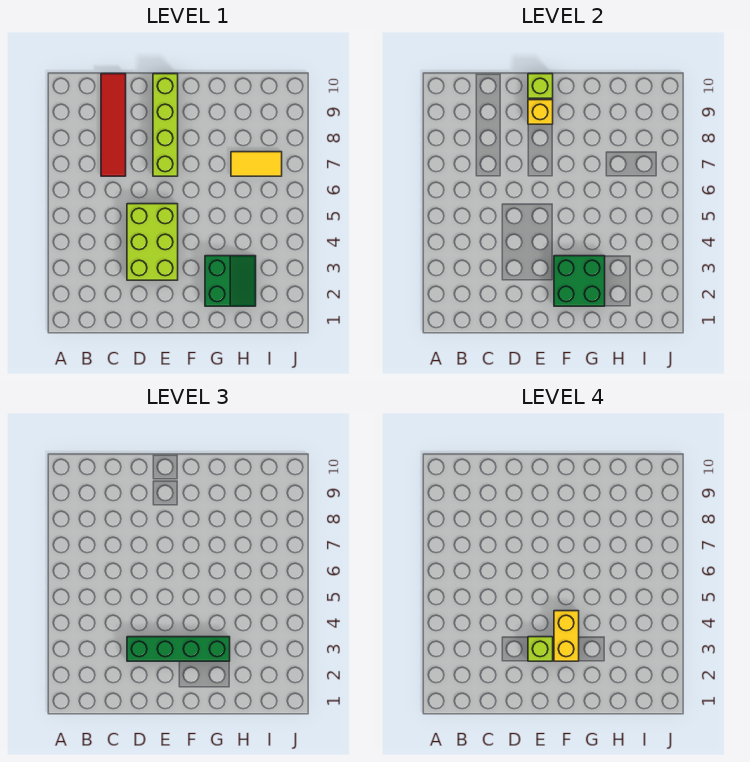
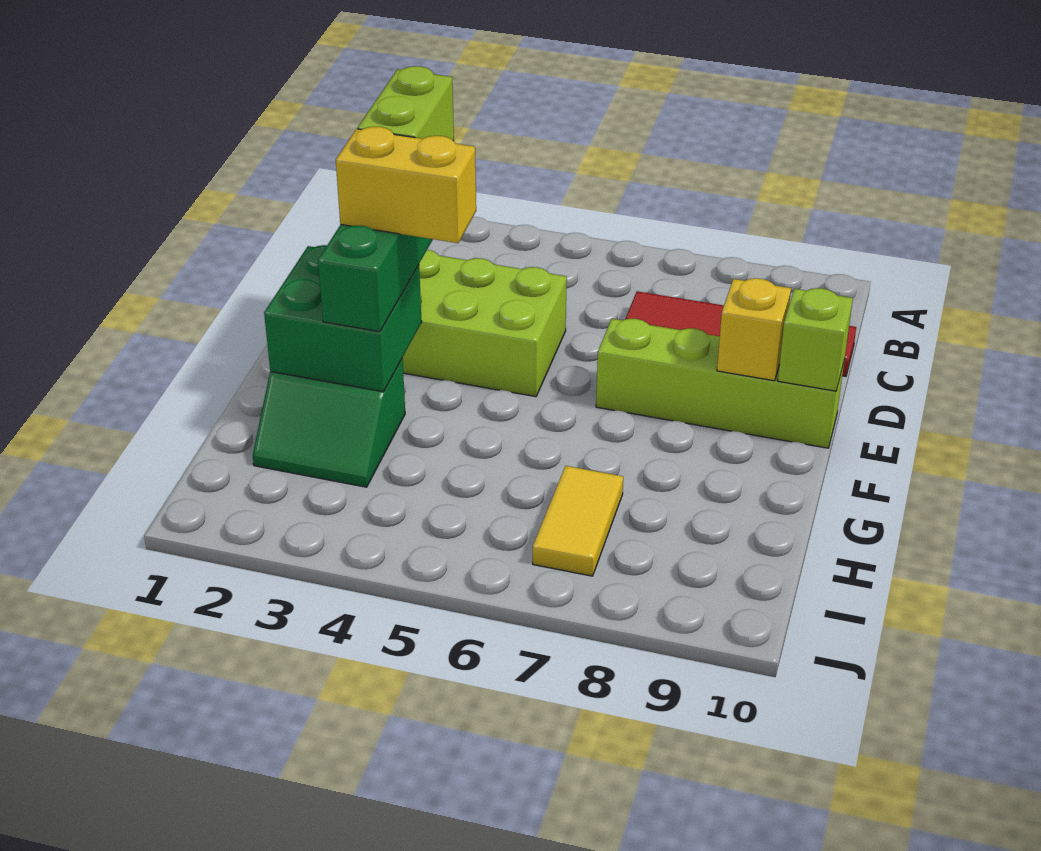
lime brick E3 level 4 -> lime brick D3:E3 level 4

